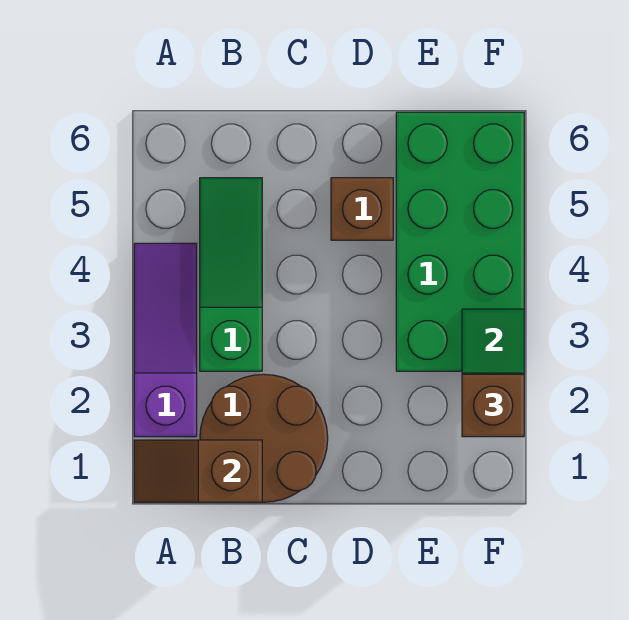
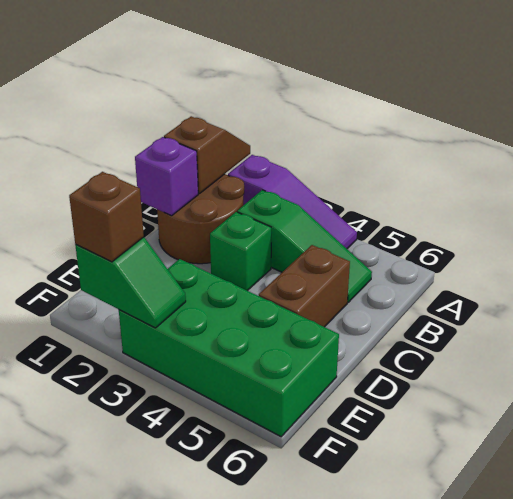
none -> purple brick C1 level 2
none -> green brick C3 level 1
brown brick D5 level 1 -> brown brick C5:D5 level 1

